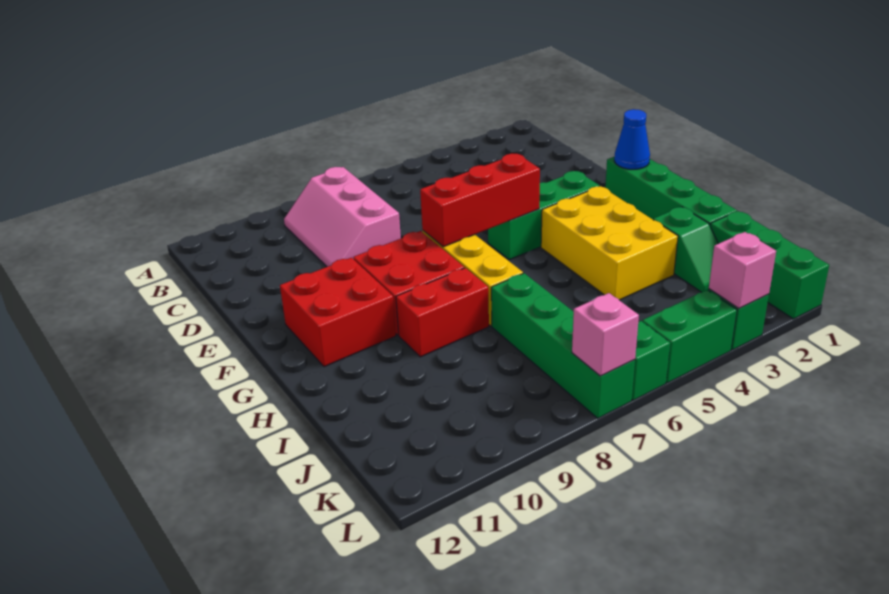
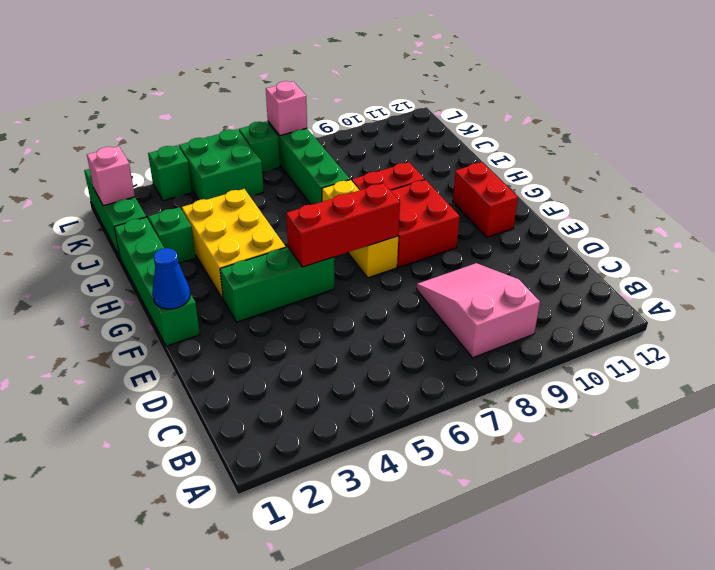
pink slope B8:D9 level 1 top 8 -> pink slope B8:D9 level 1 top B
red brick F10:G11 level 1 -> red brick F11:G11 level 1
pink brick L3 level 2 -> pink brick K1 level 2
green brick L4:L5 level 1 -> green brick K4:L5 level 1

